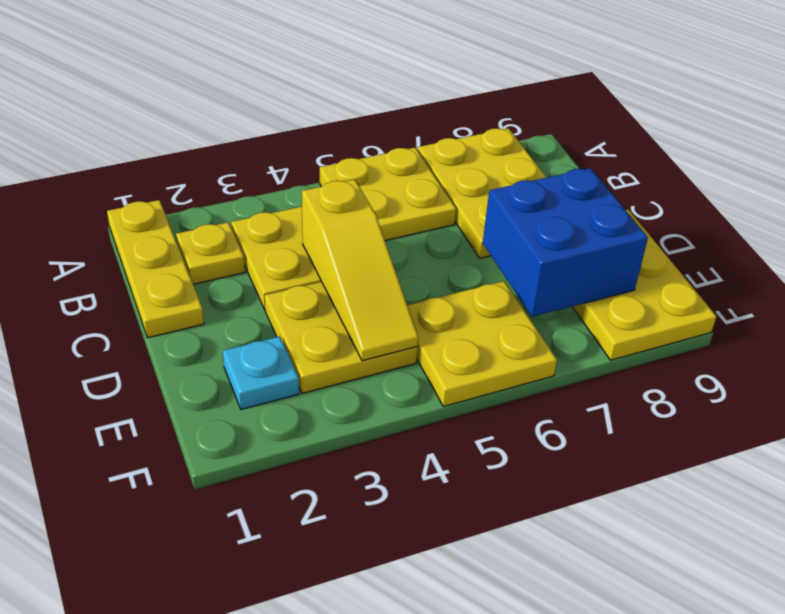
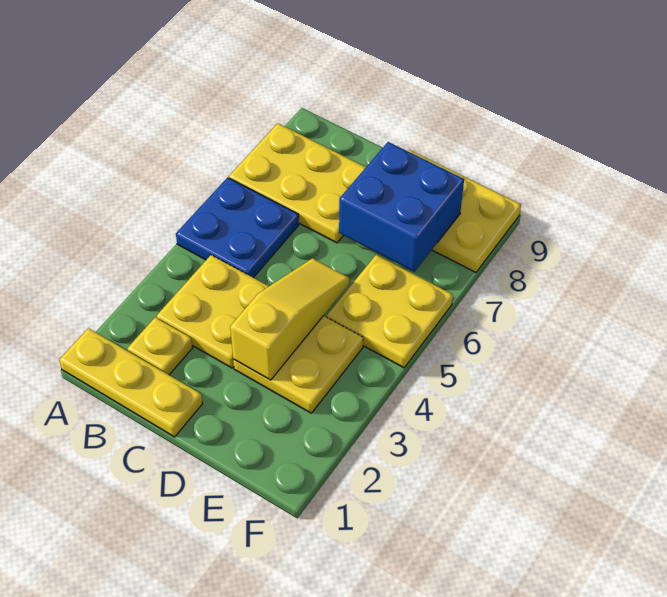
yellow plate A5:B6 level 1 -> blue plate A5:B6 level 1
yellow slope C4:E4 level 2 top C -> yellow slope D3:D5 level 2 top 3
cyan plate E2 level 1 -> none

